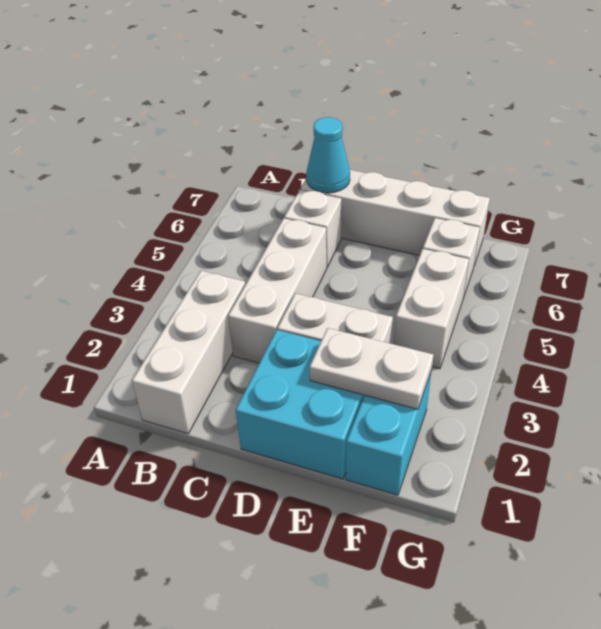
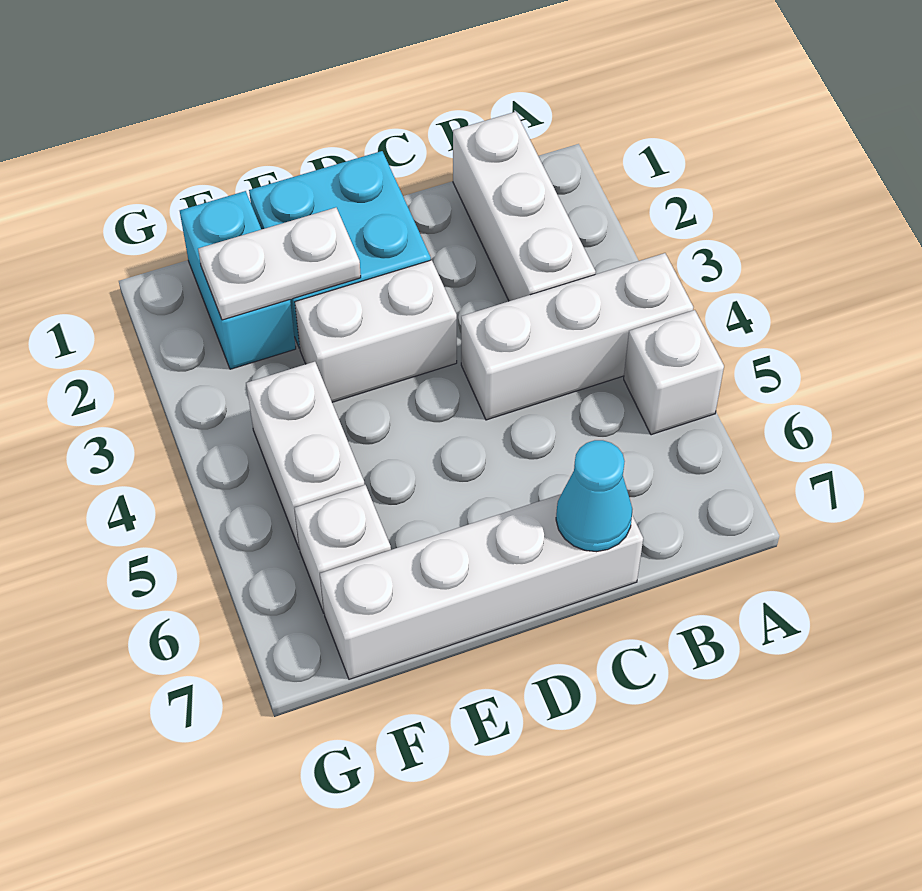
white brick C3:C5 level 1 -> white brick A4:C4 level 1
white brick C6 level 1 -> white brick A5 level 1

